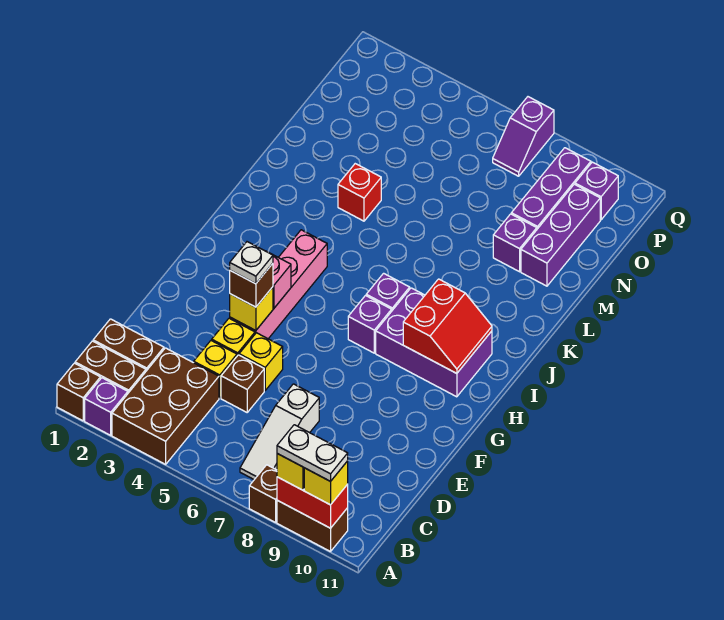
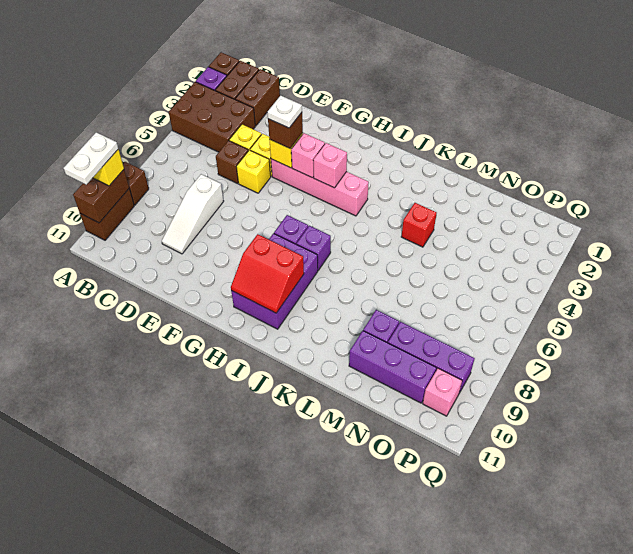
red brick A9:A10 level 2 -> brown brick A9:A10 level 2
yellow brick A10 level 3 -> none
white slope B7:D7 level 1 top D -> white slope D7:D9 level 1 top 7
none -> pink brick H4 level 2
purple slope P7:Q7 level 1 top Q -> none
purple brick P10 level 1 -> pink brick P10 level 1

